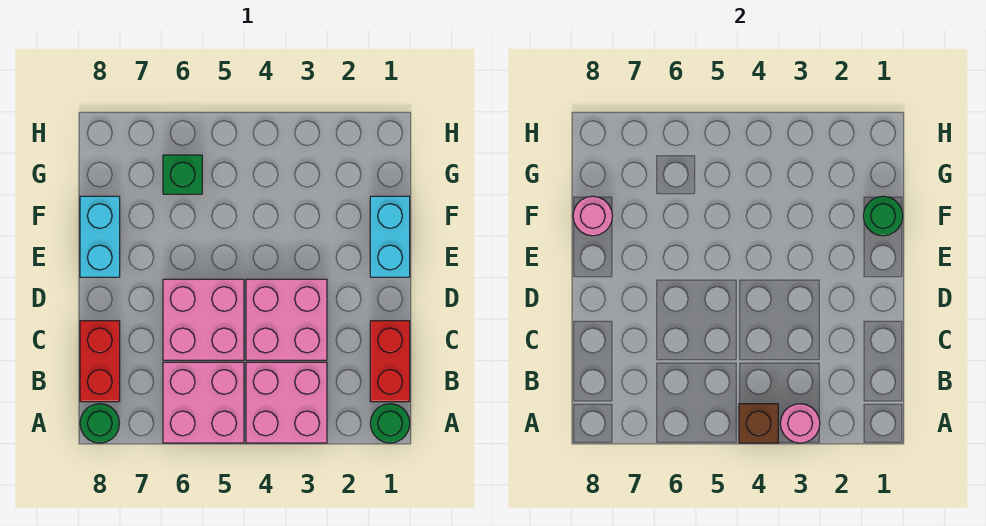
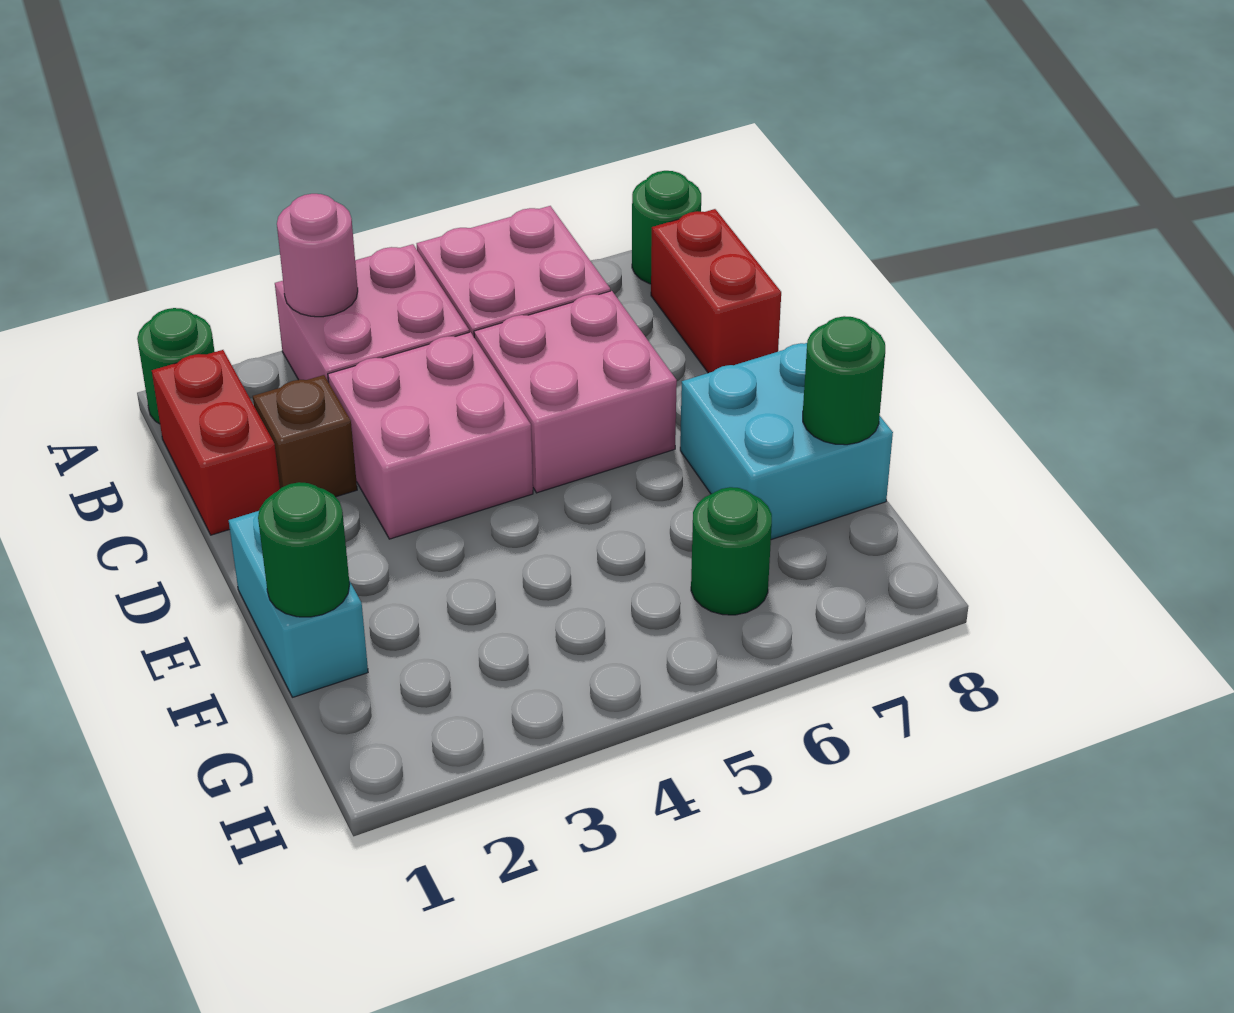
brown brick A4 level 2 -> brown brick C2 level 1
cyan brick E8:F8 level 1 -> cyan brick E7:F8 level 1
pink round brick F8 level 2 -> green round brick F8 level 2
green brick G6 level 1 -> green round brick G6 level 1

